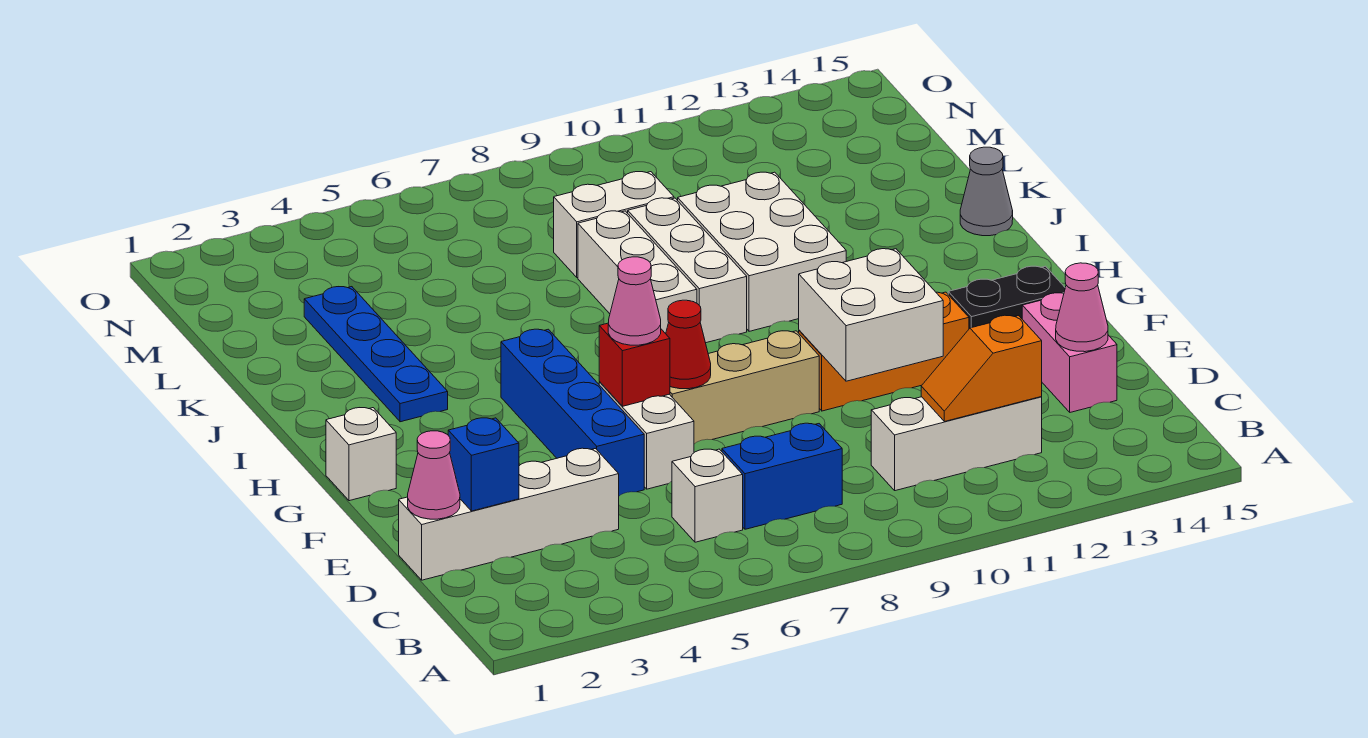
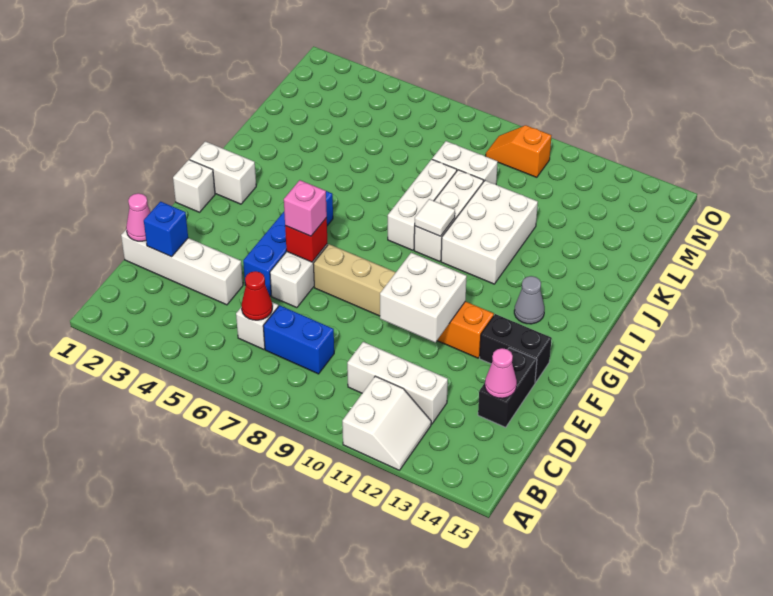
none -> white slope A11:B12 level 1 top 11
orange slope C11:C12 level 2 top 12 -> orange slope N9:N10 level 1 top 10
pink brick D14:E14 level 1 -> black brick D14:E14 level 1
pink cone F6 level 3 -> pink brick F6 level 3
red cone F7 level 2 -> red cone C6 level 2
none -> white brick H1:H2 level 1
blue plate I3:L3 level 1 -> none
none -> white tile I9 level 2
grey cone J15 level 1 -> grey cone H13 level 1

